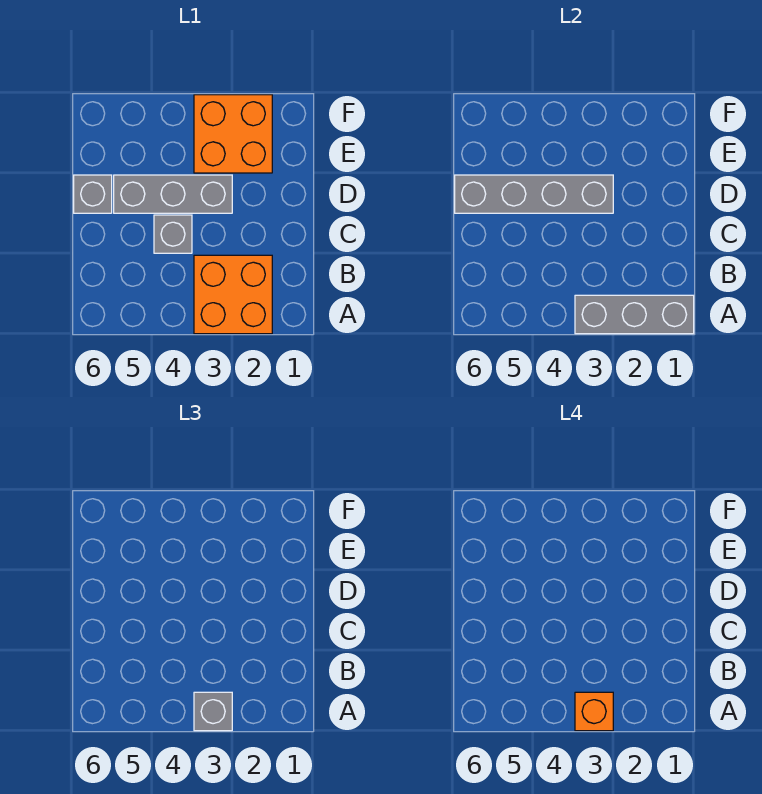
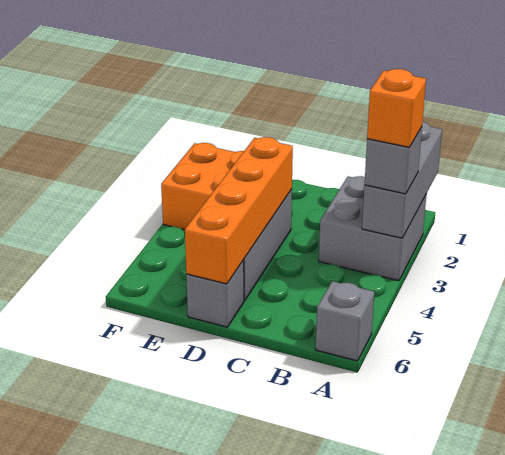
orange brick A2:B3 level 1 -> grey brick A2:B3 level 1
grey brick C4 level 1 -> grey brick A6 level 1
grey brick D3:D6 level 2 -> orange brick D3:D6 level 2

